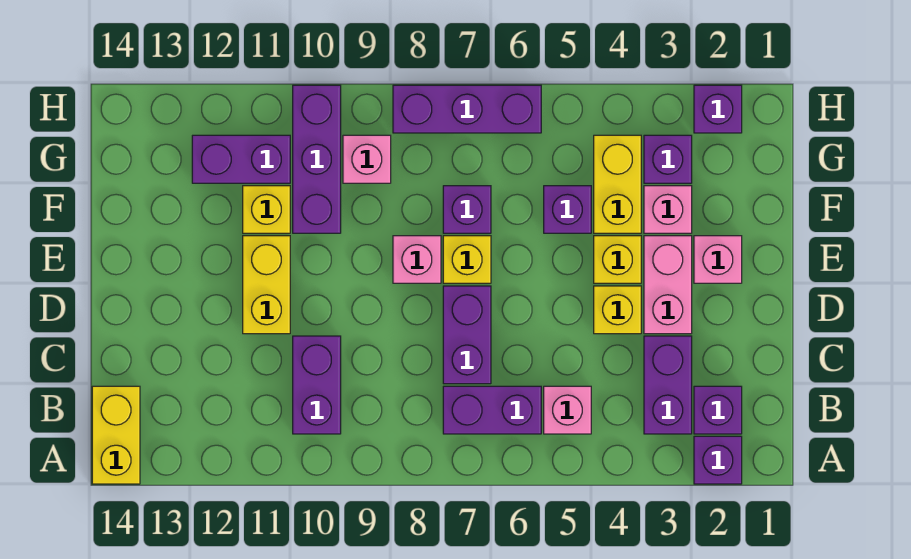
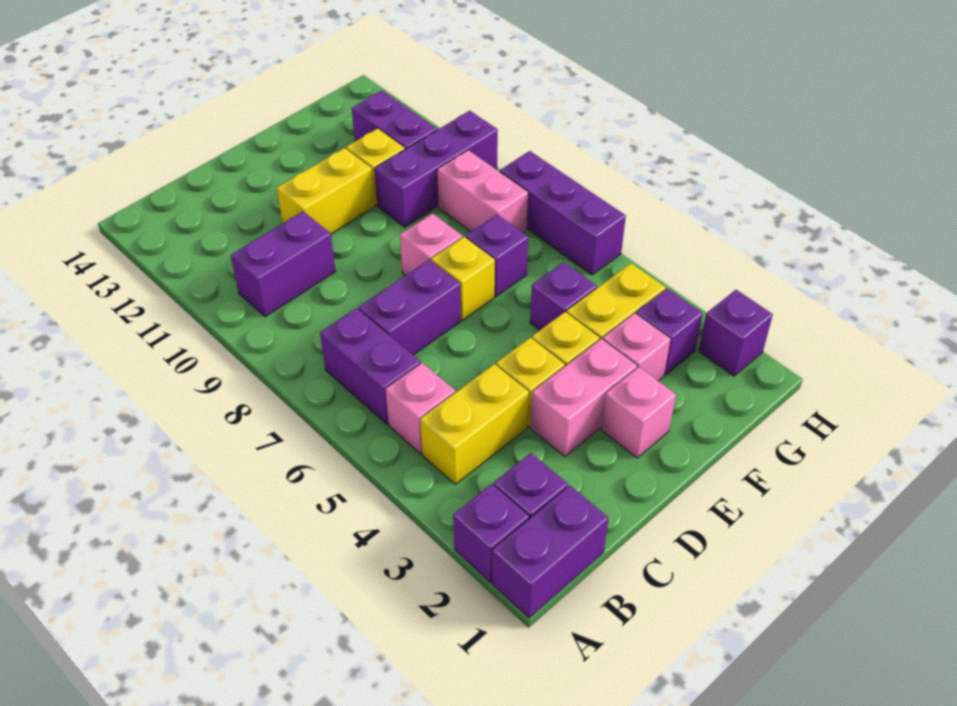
yellow brick A14:B14 level 1 -> yellow brick B4:C4 level 1
purple brick B3:C3 level 1 -> purple brick A1:B1 level 1
pink brick G9 level 1 -> pink brick G8:G9 level 1

